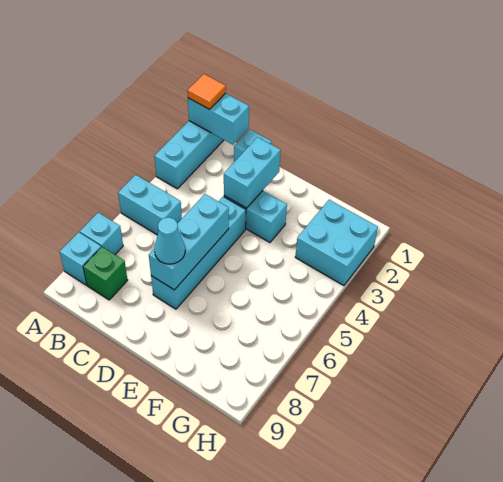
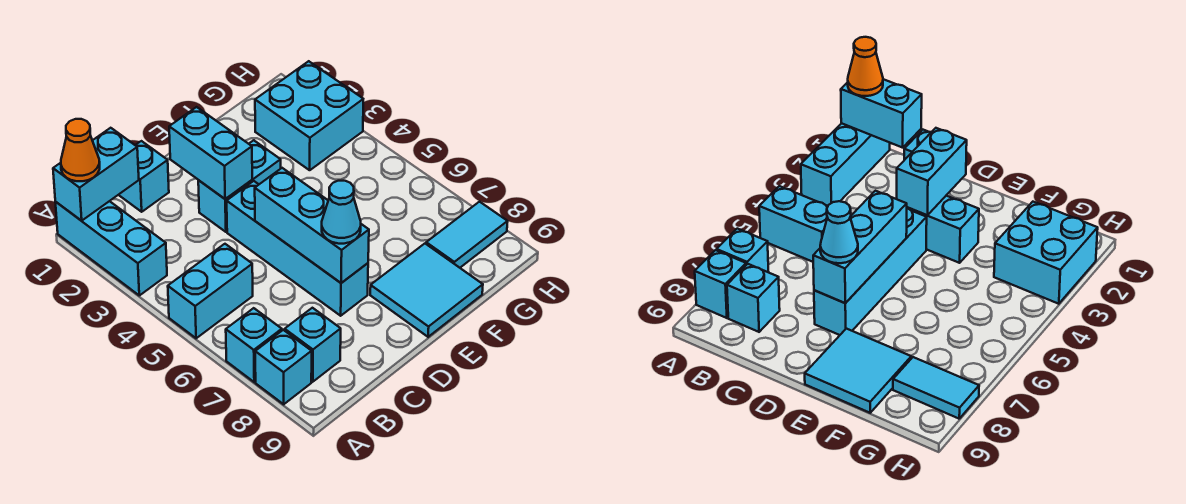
orange tile A1 level 3 -> orange cone A1 level 3
green brick B8 level 1 -> cyan brick B8 level 1
none -> cyan tile E8:F9 level 1
none -> cyan tile G8:H8 level 1

